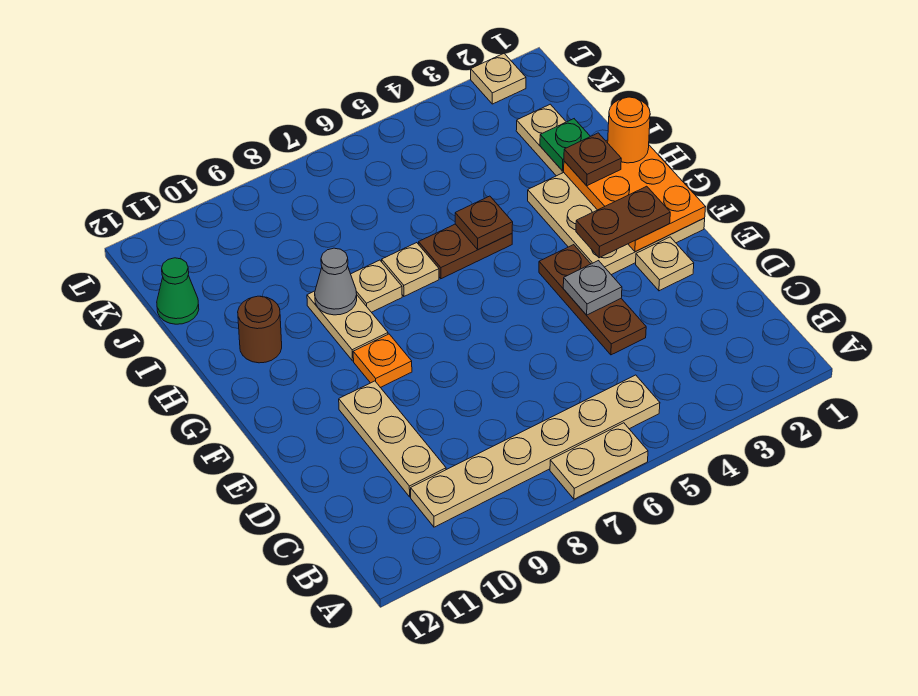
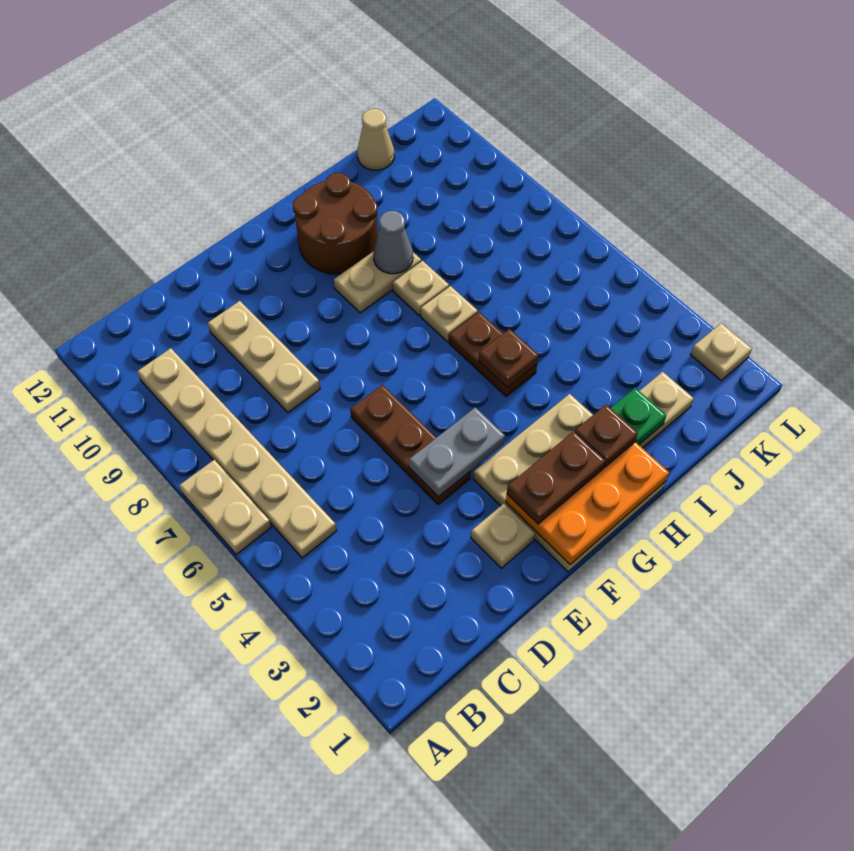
tan plate C10:E10 level 1 -> tan plate D8:D10 level 1
brown plate D4:F4 level 1 -> brown plate E4:E6 level 1
grey plate E4 level 2 -> grey plate E4:F4 level 2
brown plate F2:F3 level 3 -> brown plate F2:G2 level 3
orange plate F9 level 1 -> none
orange round brick H1 level 3 -> none
brown round brick H11 level 1 -> brown round brick G10:H11 level 1
green cone J12 level 1 -> tan cone J12 level 1

